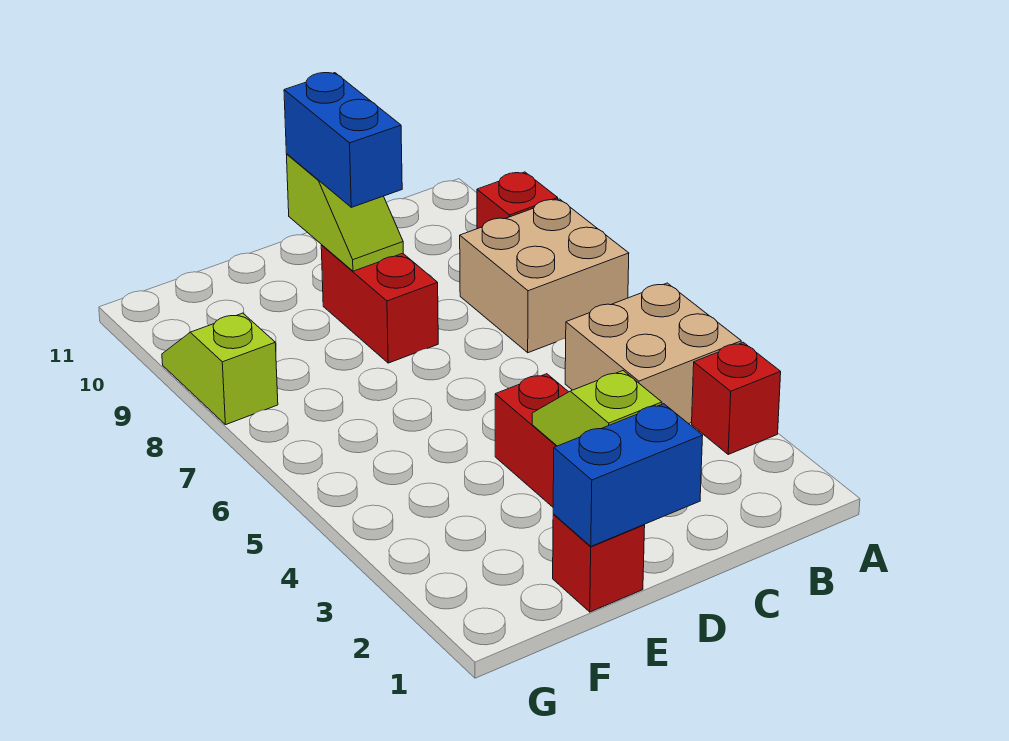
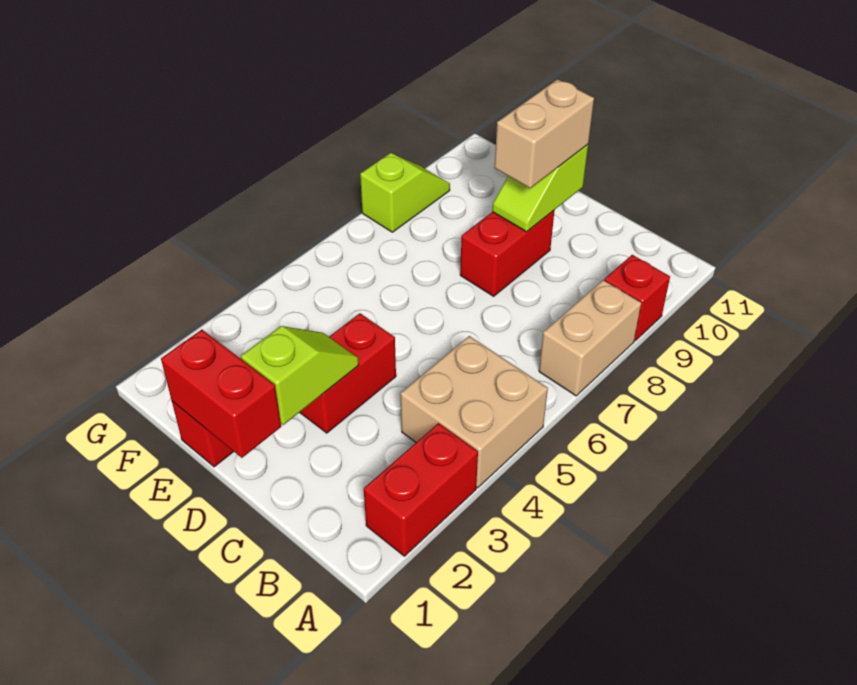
red brick A3 level 1 -> red brick A2:A3 level 1
tan brick A7:B8 level 1 -> tan brick A7:A8 level 1
blue brick D1:E1 level 2 -> red brick D1:E1 level 2
blue brick D9:D10 level 3 -> tan brick D9:D10 level 3

